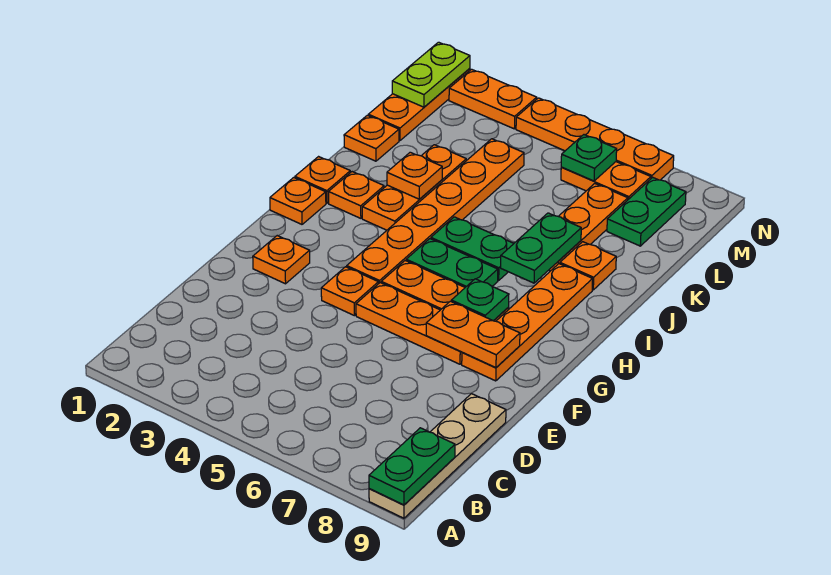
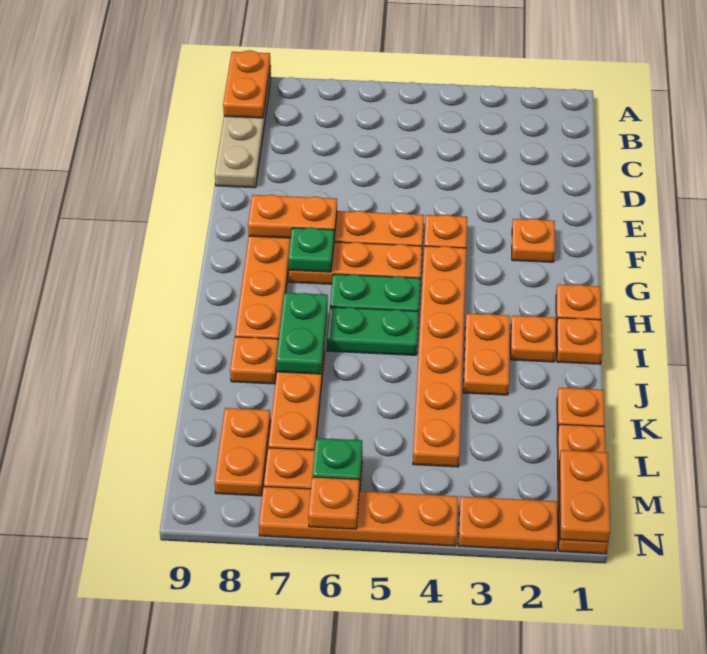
green plate A9:B9 level 2 -> orange plate A9:B9 level 2
orange plate I3:K3 level 1 -> orange plate I3:J3 level 1
orange plate J3 level 2 -> orange plate N6 level 2
green plate L8:M8 level 1 -> orange plate L8:M8 level 1
lime plate M1:N1 level 2 -> orange plate M1:N1 level 2

